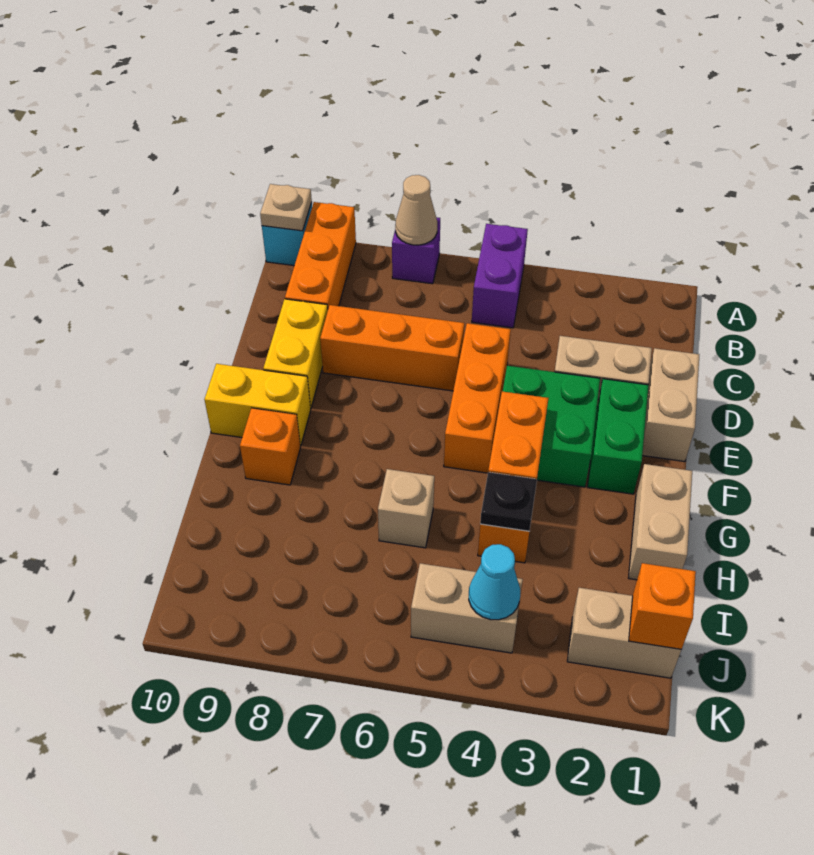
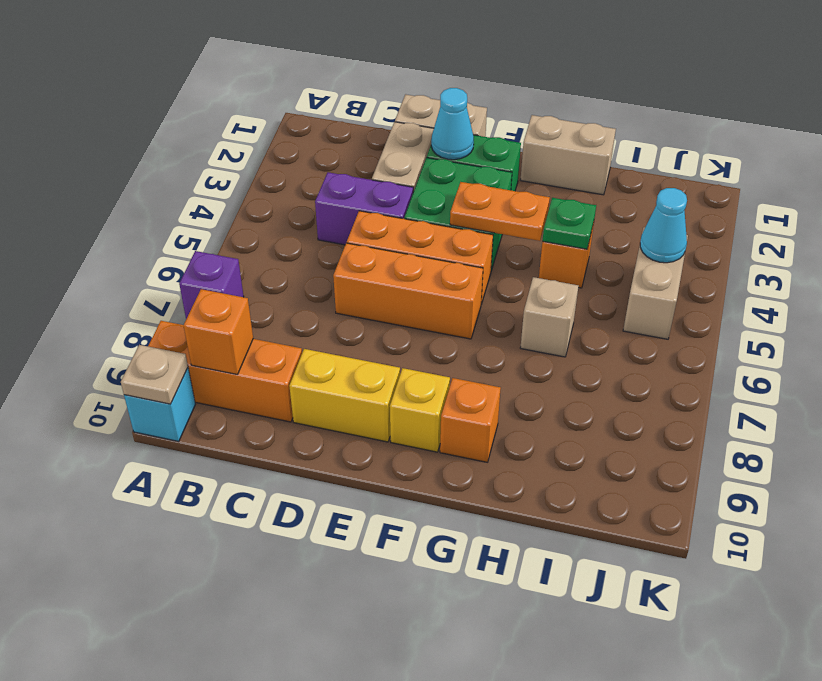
purple brick A5:B5 level 1 -> purple brick C4:D4 level 1
tan cone A7 level 2 -> none
orange brick D6:D8 level 1 -> orange brick D6:F6 level 1
none -> cyan cone E2 level 2
yellow brick F9:F10 level 1 -> yellow brick F9 level 1
black plate H4 level 2 -> green plate H4 level 2
tan brick J1:J2 level 1 -> none
orange brick J1 level 2 -> orange brick B9 level 2

